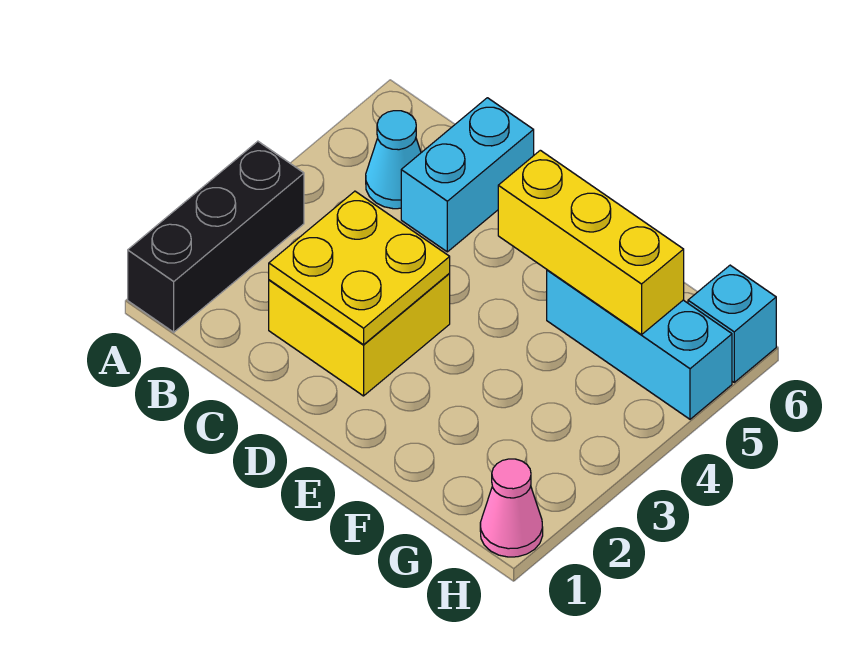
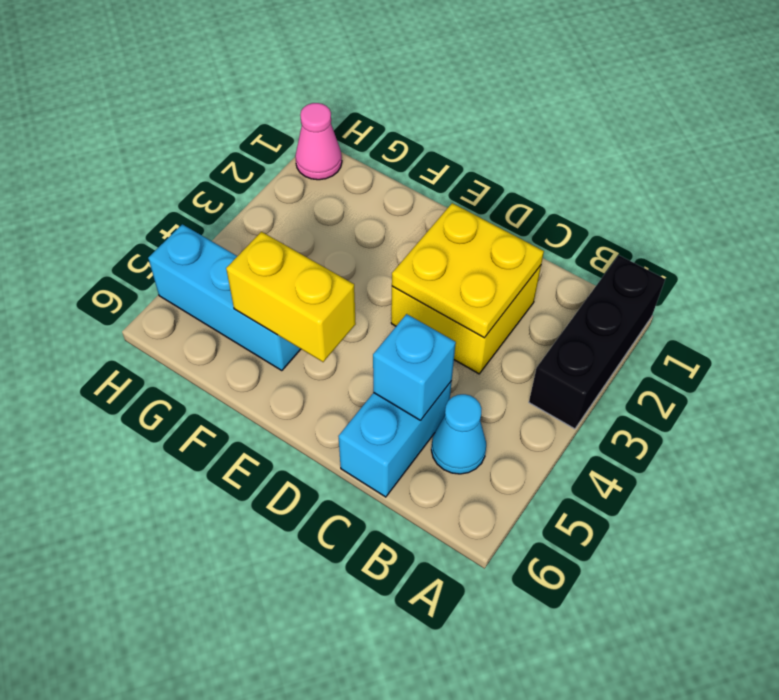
yellow brick E5:G5 level 2 -> yellow brick E5:F5 level 2
cyan brick H6 level 1 -> cyan brick C5 level 2

